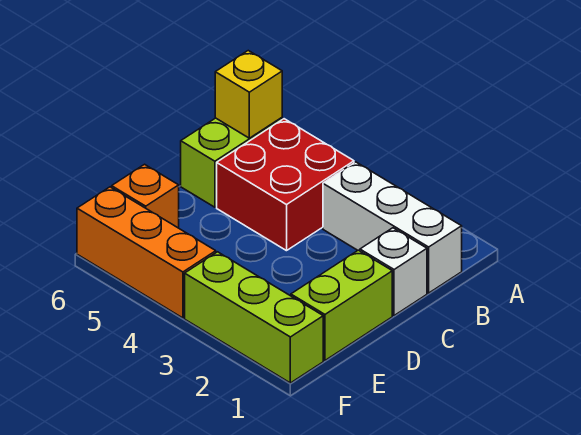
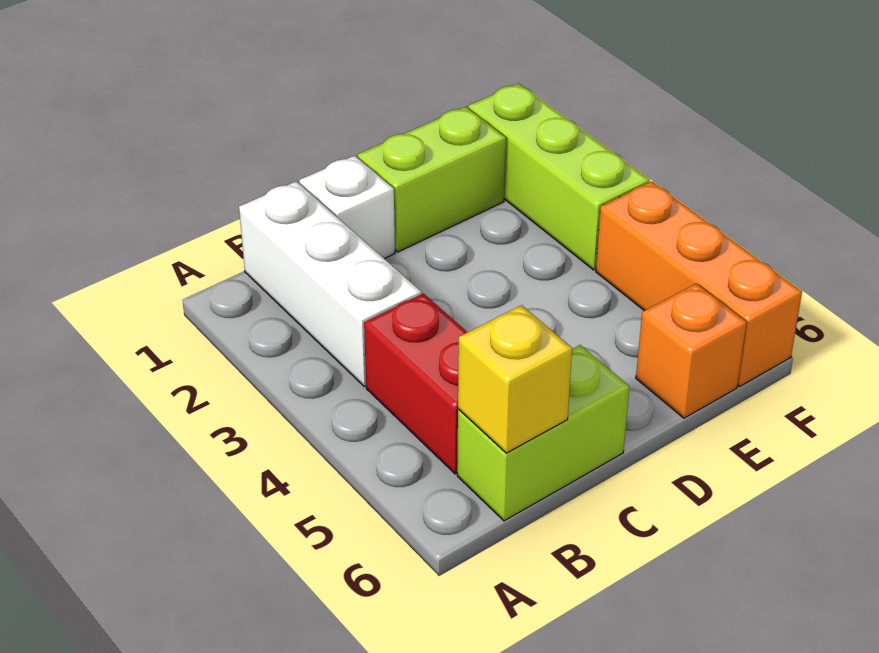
red brick B4:C5 level 1 -> red brick B4:B5 level 1

